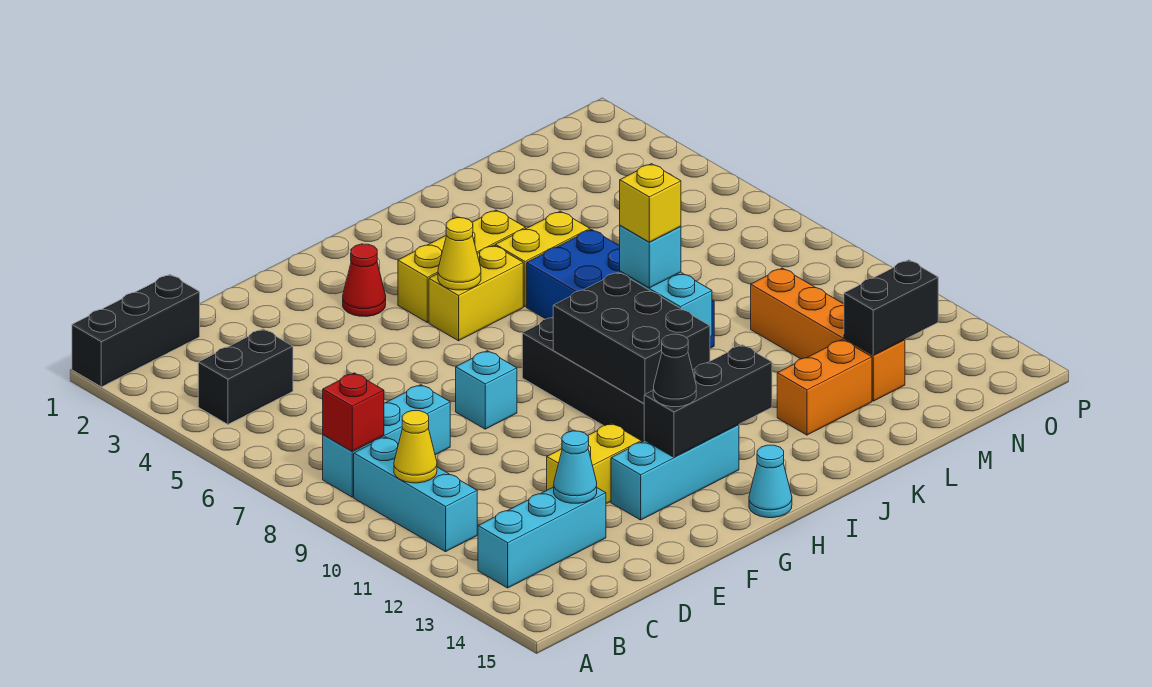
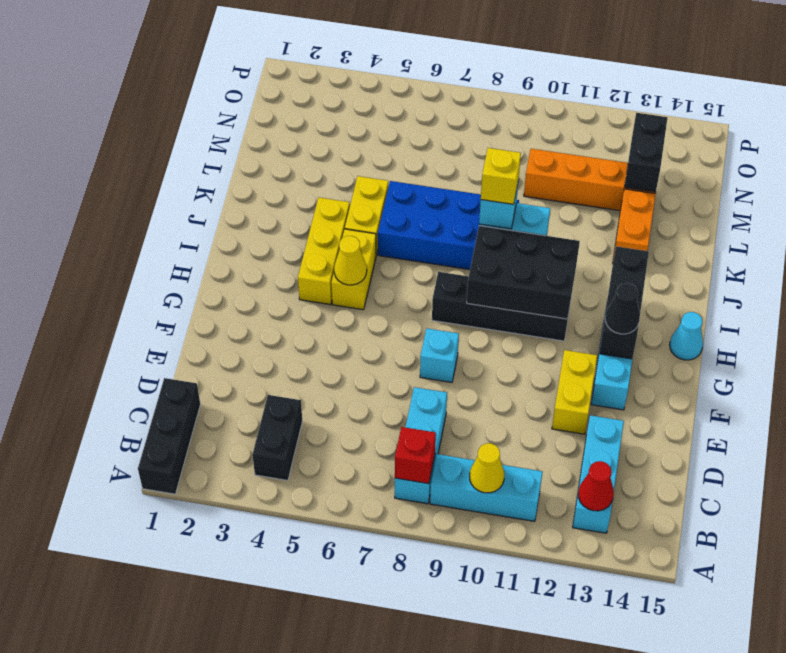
cyan cone D13 level 2 -> none
red cone G3 level 1 -> red cone B13 level 2

